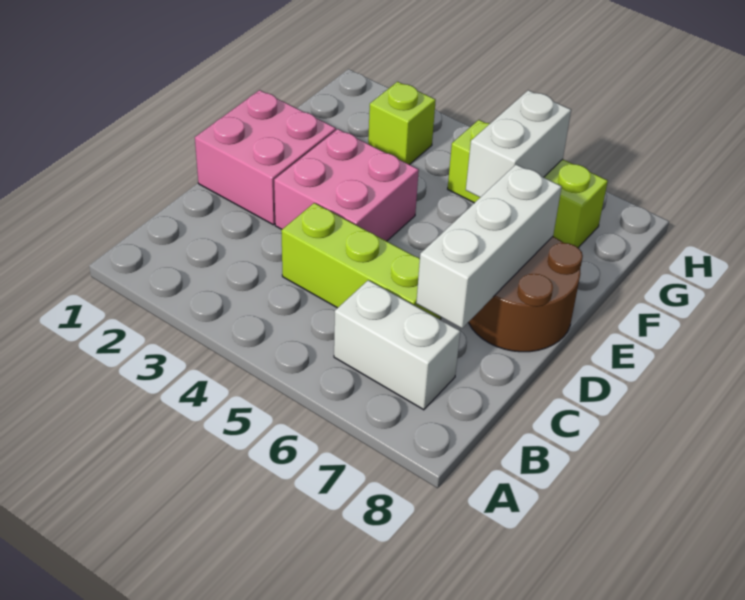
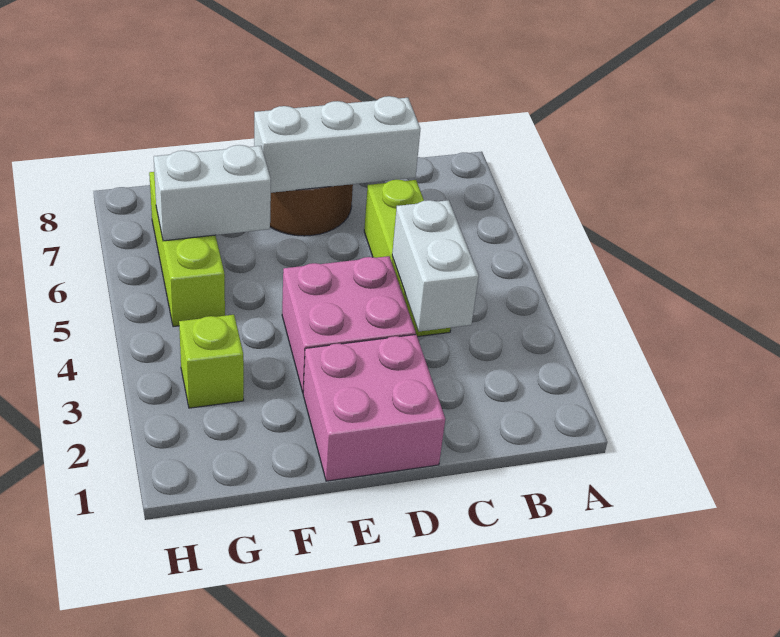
white brick B6:B7 level 1 -> white brick C3:C4 level 2

